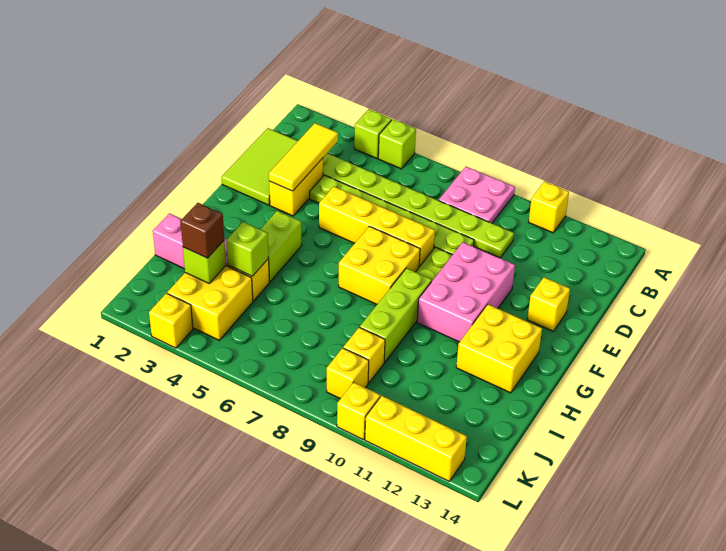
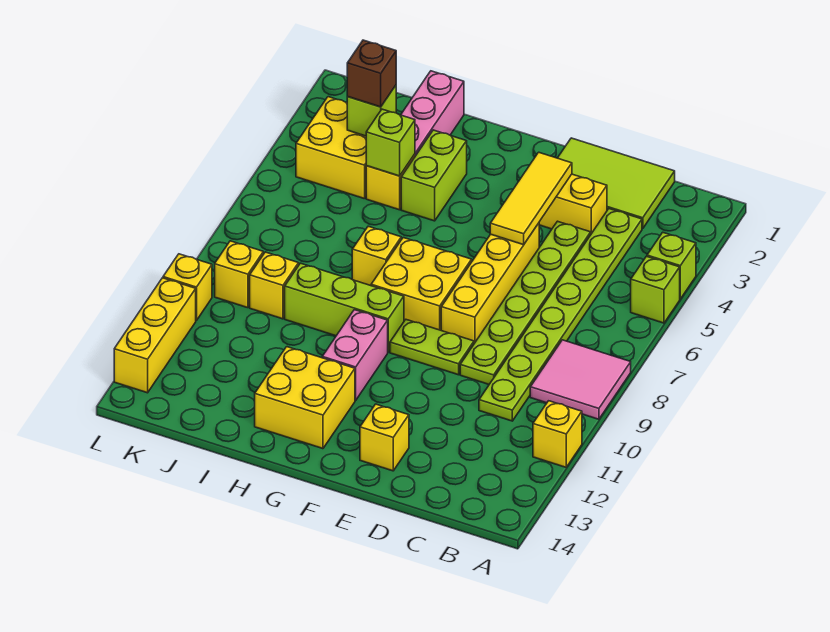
pink plate A8:B9 level 1 -> pink tile A8:B9 level 1
yellow tile C3:E3 level 2 -> yellow tile E3:E5 level 2
pink brick E10:G11 level 1 -> pink brick G10:G11 level 1
lime brick G4:H4 level 1 -> lime brick H3:H4 level 1
yellow brick L3 level 1 -> yellow brick H7 level 1

